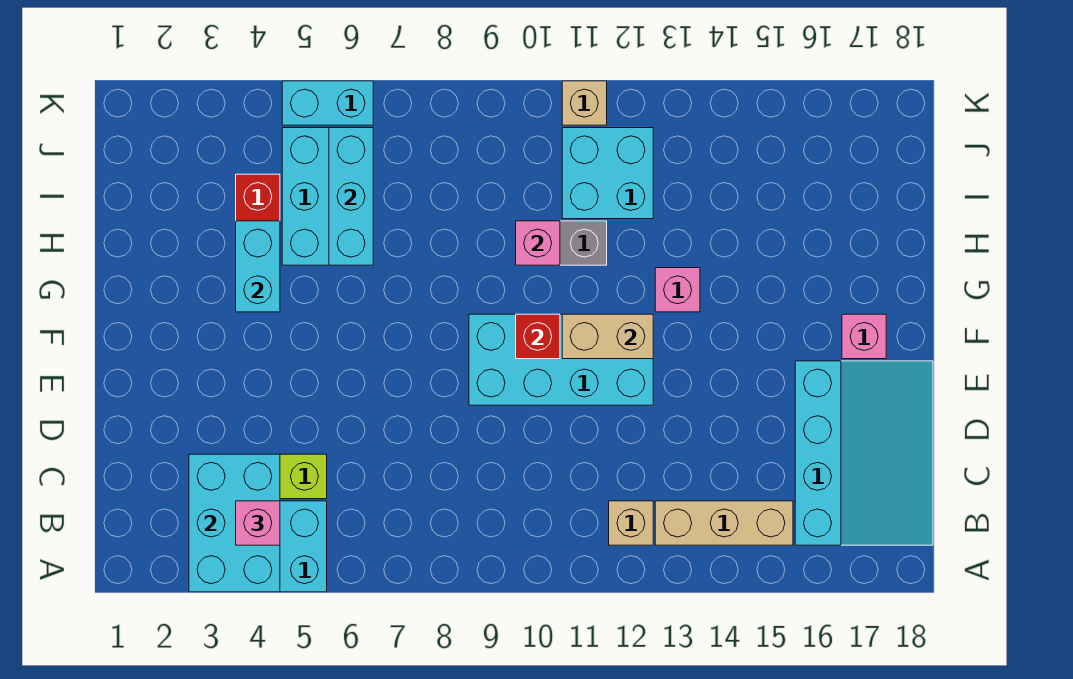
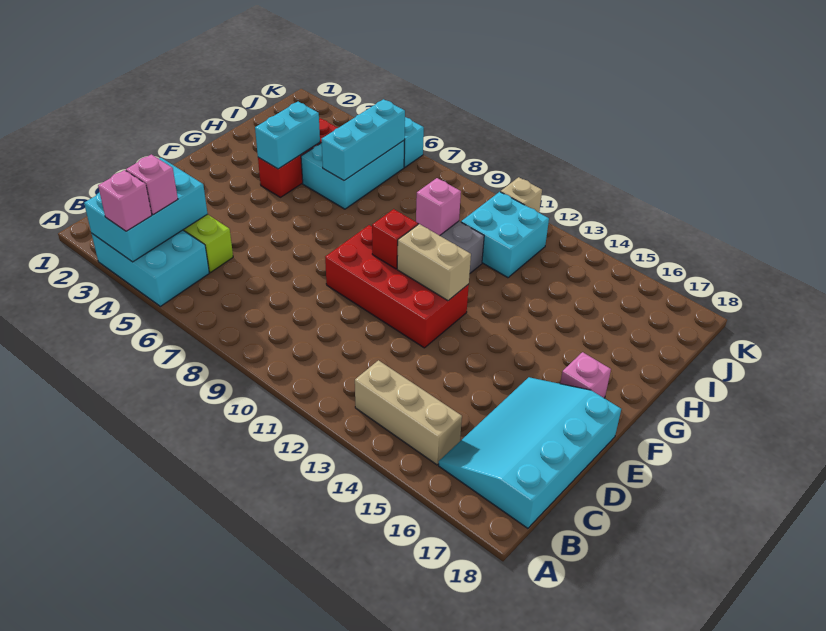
tan brick B12 level 1 -> none
cyan slope B16:E18 level 1 top 16 -> cyan slope B16:E18 level 1 top 18
cyan brick E9:F12 level 1 -> red brick E9:F12 level 1
pink brick G13 level 1 -> pink brick A4 level 3

